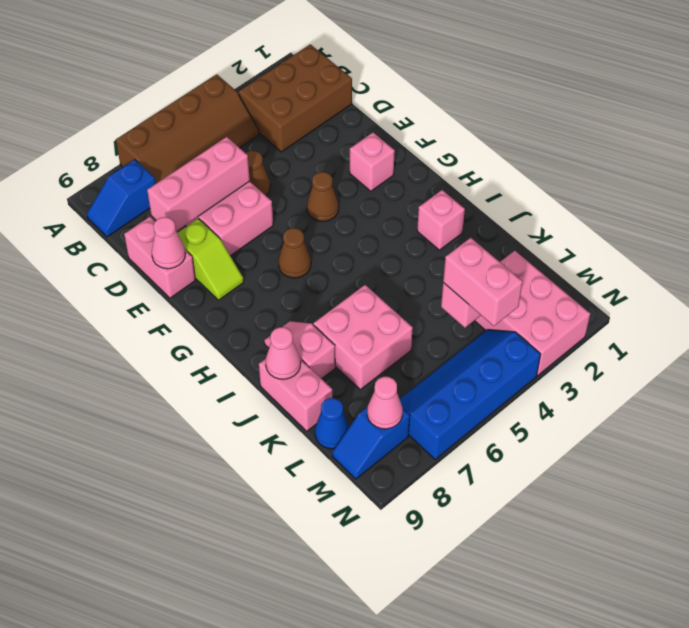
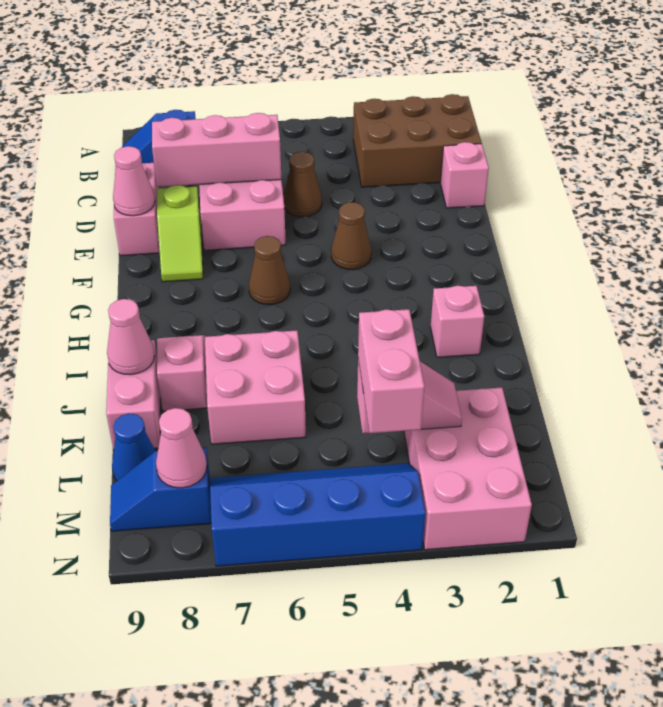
brown slope A4:B7 level 1 top A -> none
pink brick F2 level 1 -> pink brick D1 level 1

